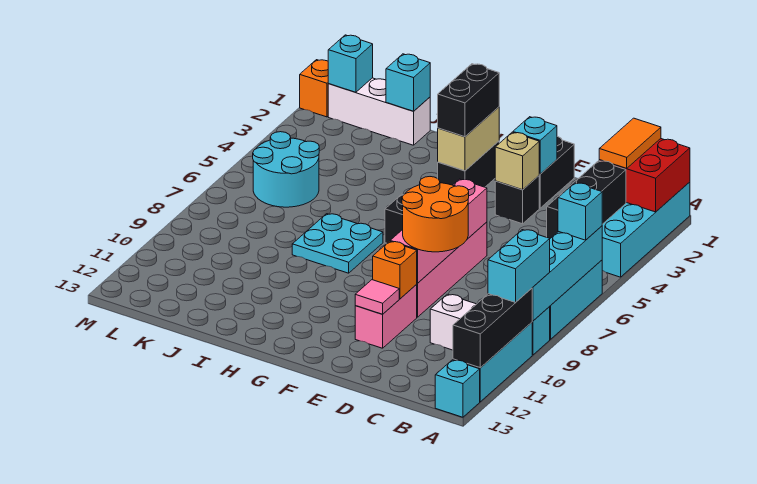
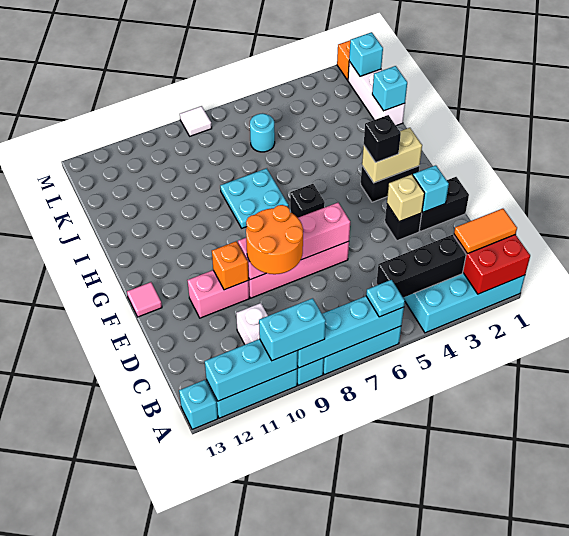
cyan brick A6 level 3 -> cyan plate A6 level 3
black brick A10:A12 level 2 -> cyan brick A10:A12 level 2
pink tile E11 level 2 -> pink tile F13 level 1
black brick G2:G3 level 3 -> black brick G3 level 3
cyan round brick K5:L6 level 1 -> cyan round brick K6 level 1
none -> white tile M8 level 1

